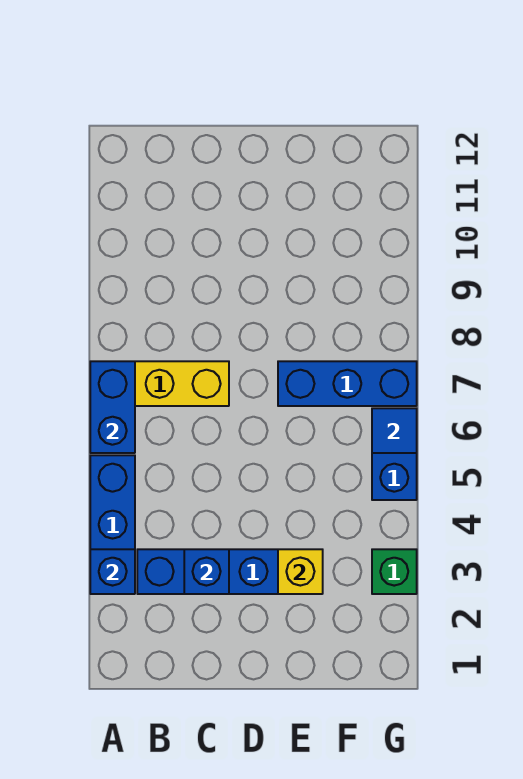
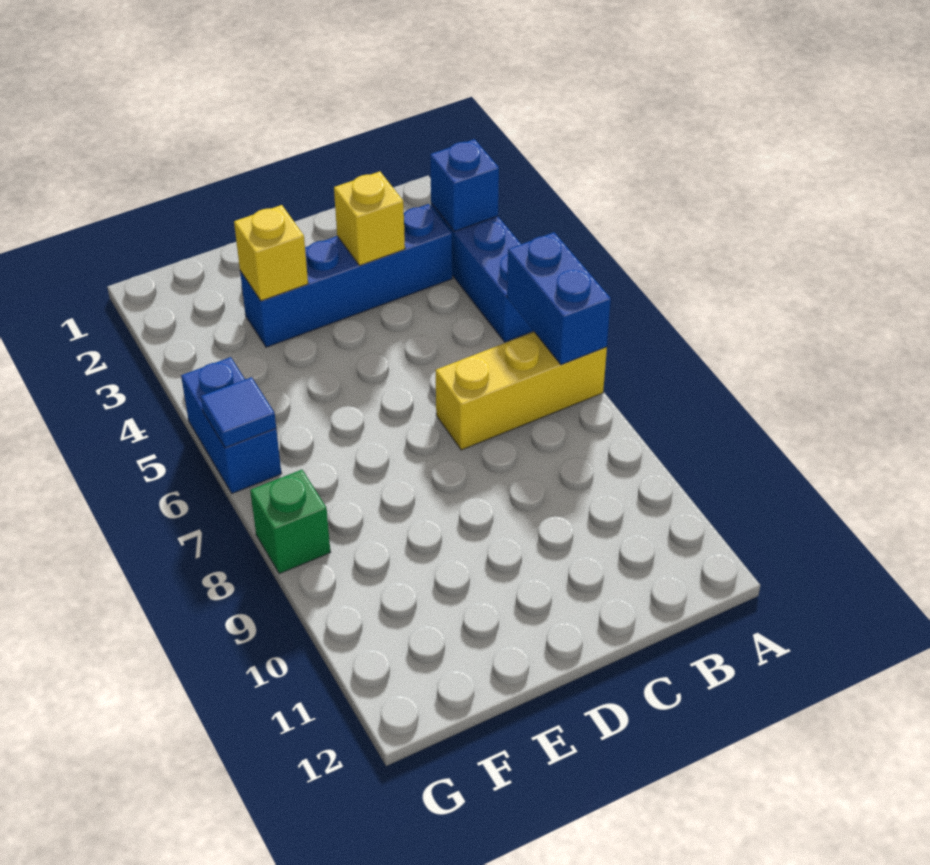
blue brick C3 level 2 -> yellow brick C3 level 2
blue brick E7:G7 level 1 -> none
green brick G3 level 1 -> green brick G8 level 1

